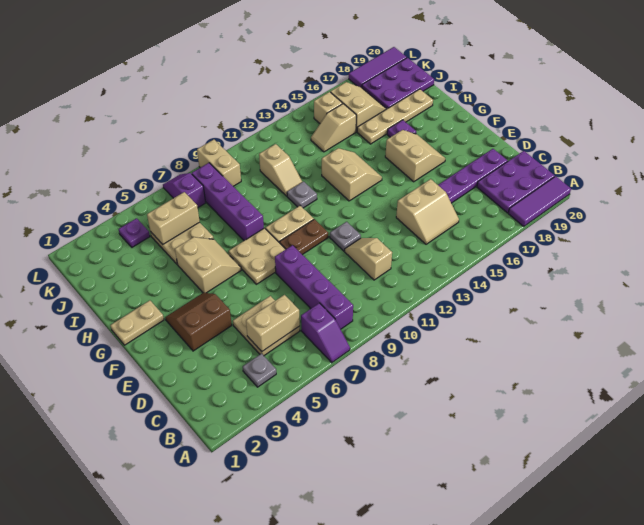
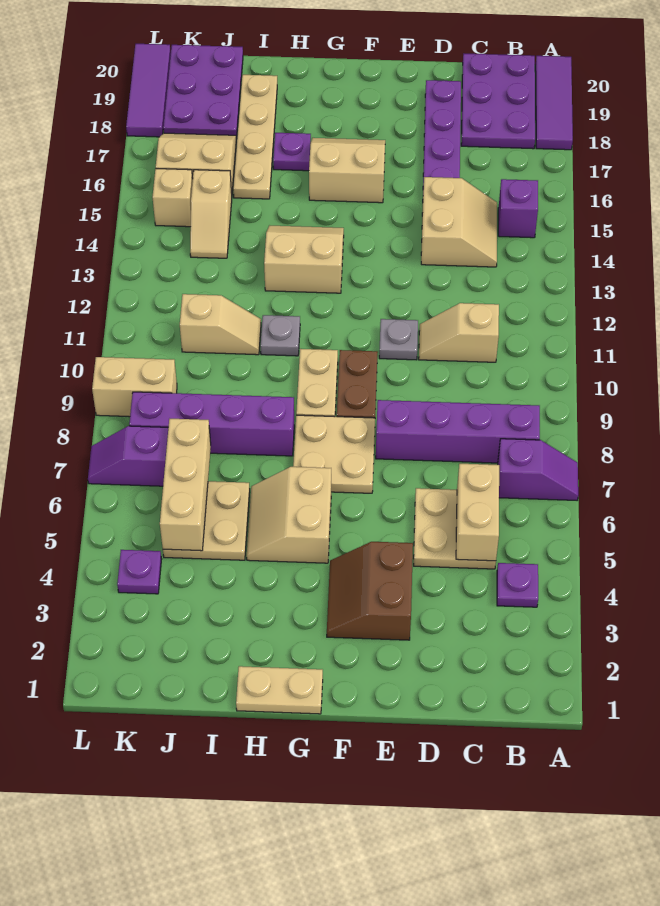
grey plate B4 level 1 -> purple plate B4 level 1
none -> purple brick B15 level 1
tan plate G1:G2 level 1 -> tan plate G1:H1 level 1
tan slope G5:H6 level 1 top 5 -> tan slope G5:H6 level 1 top G
tan brick J5:J6 level 2 -> tan brick J5:J7 level 2

